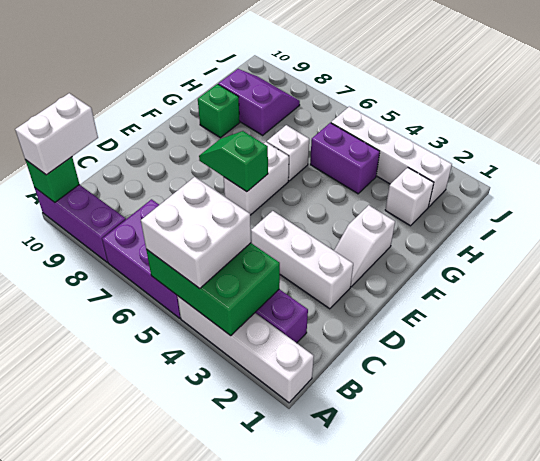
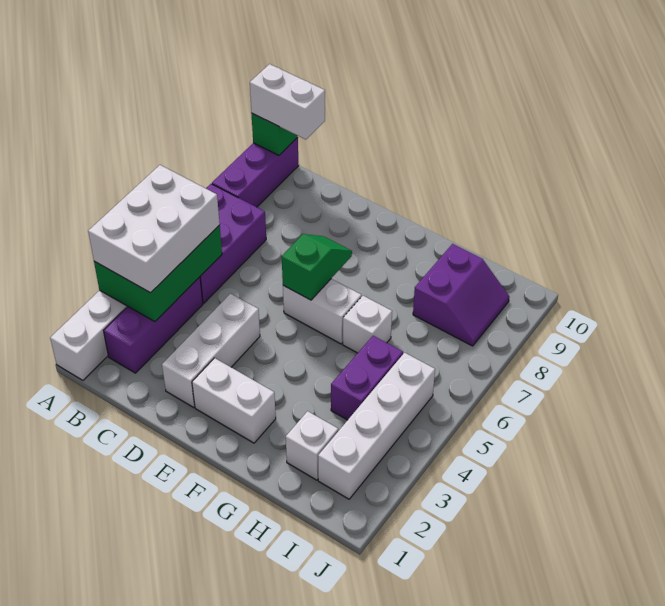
white brick A4:B5 level 3 -> white brick A3:B5 level 3
white slope E2:F2 level 1 top F -> white brick E2:F2 level 1
green brick G9 level 1 -> none

